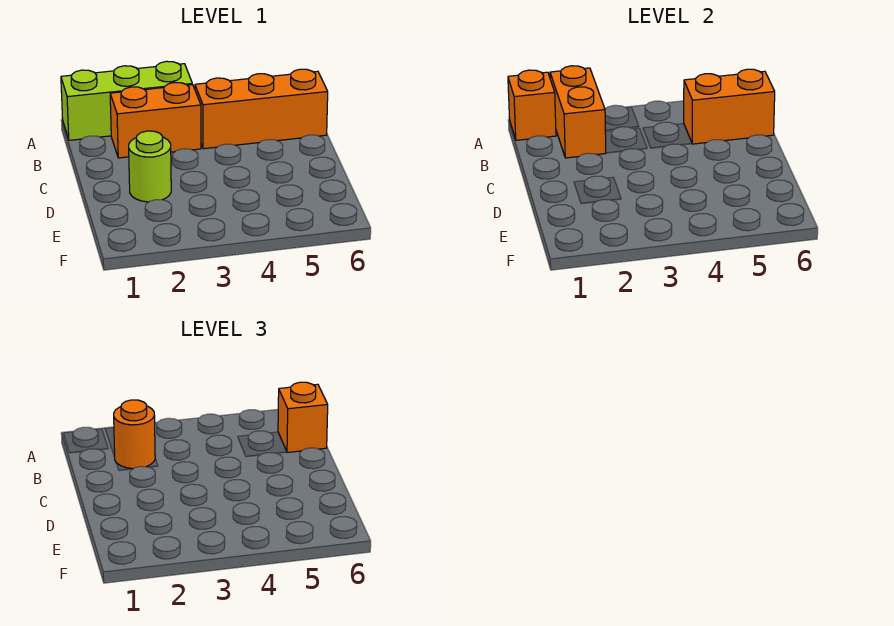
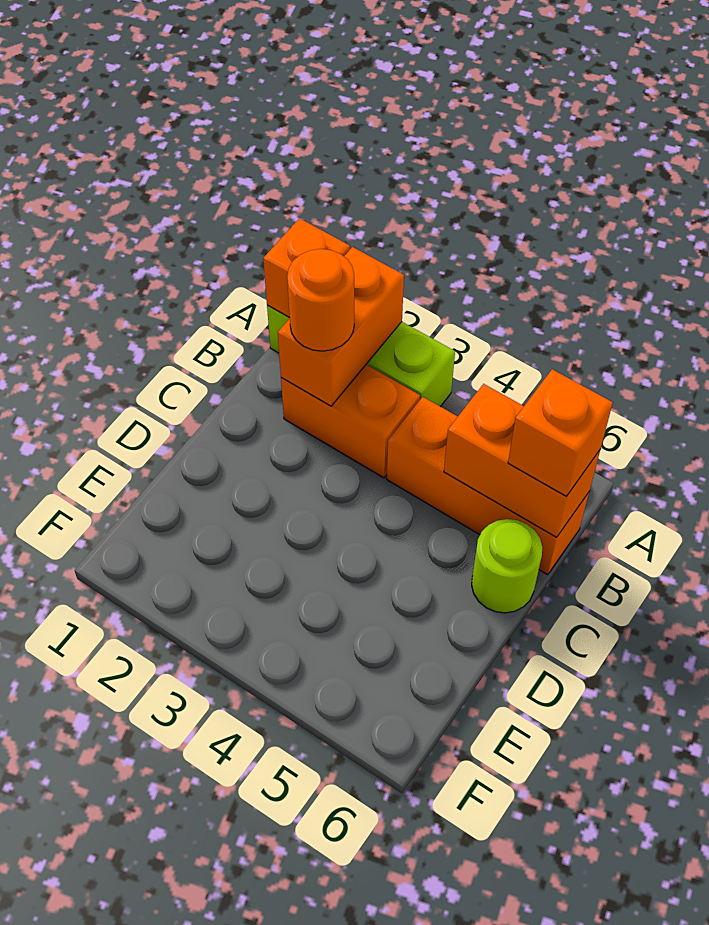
lime round brick D2 level 1 -> lime round brick C6 level 1

